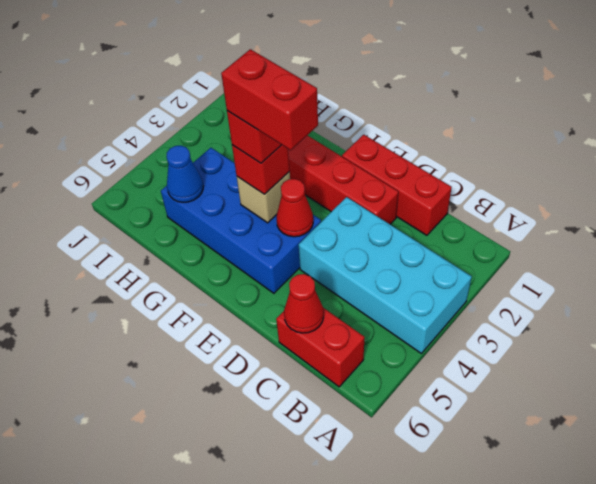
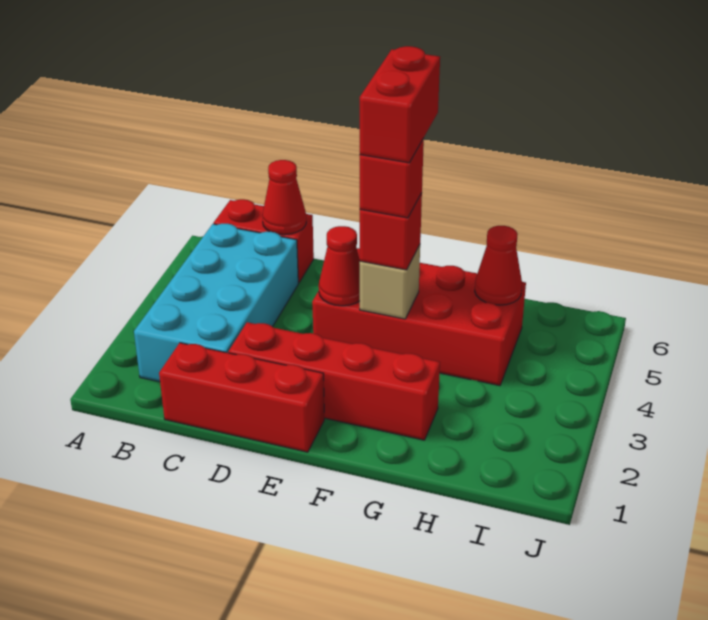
cyan brick A3:D4 level 1 -> cyan brick B2:C5 level 1
blue brick E4:H5 level 1 -> red brick E4:H5 level 1
red brick E4:F4 level 5 -> red brick F4:F5 level 5
blue cone H5 level 2 -> red cone H5 level 2

